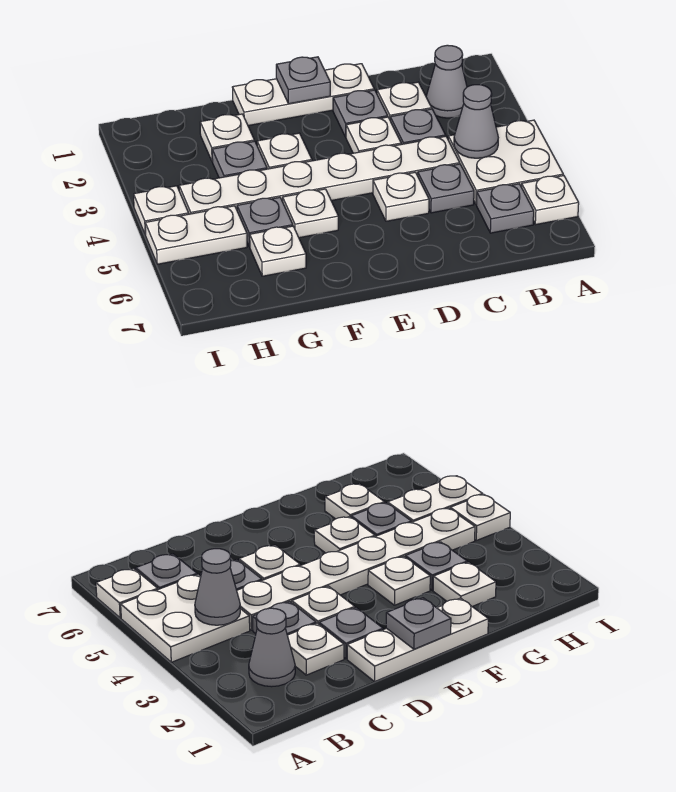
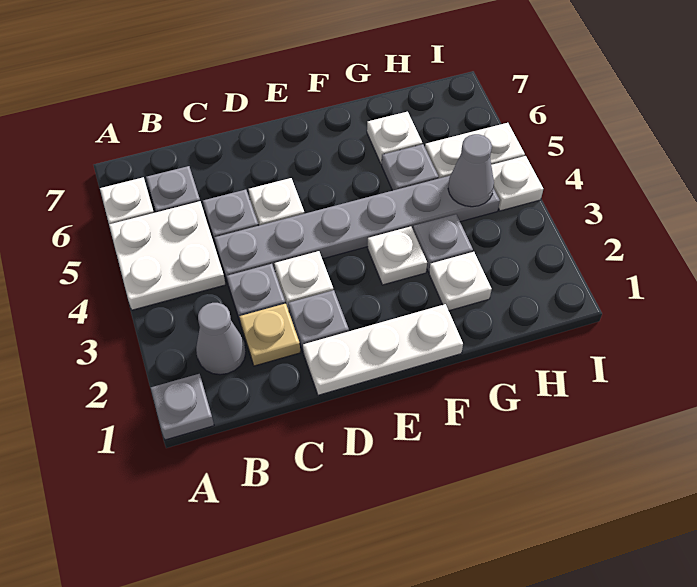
grey cone B4 level 2 -> grey cone H4 level 2
white plate C2 level 1 -> tan plate C2 level 1
white plate C4:H4 level 1 -> grey plate C4:H4 level 1
grey plate E1 level 2 -> grey plate A1 level 1
white plate F5 level 1 -> none

